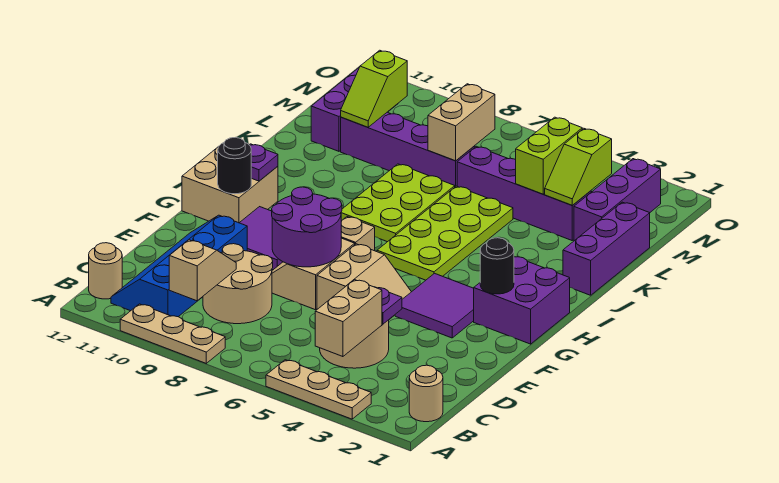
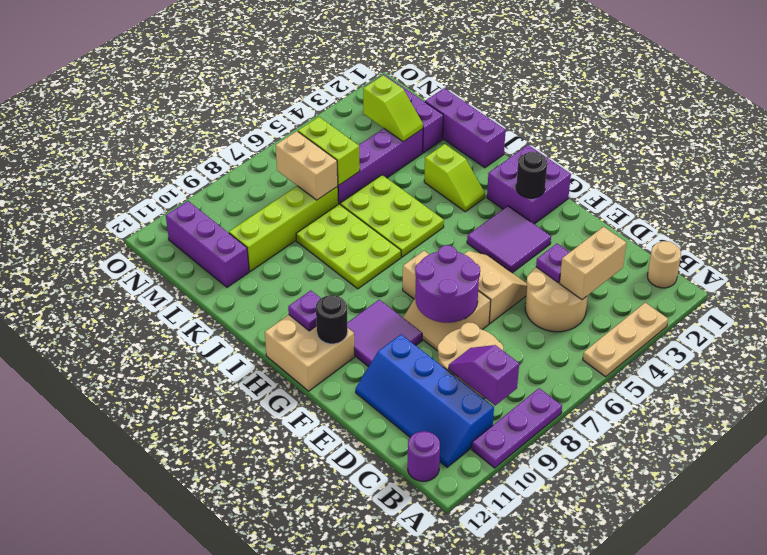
tan plate A8:A10 level 1 -> purple plate A8:A10 level 1
tan brick B4:C4 level 2 -> tan brick C3:C4 level 2
tan slope B9:C9 level 2 top B -> purple slope B9:C9 level 2 top B
tan round brick B12 level 1 -> purple round brick B12 level 1
lime plate H5:K6 level 1 -> lime plate I5:K6 level 1
lime brick L4:M4 level 2 -> lime brick L6:M6 level 2
purple brick L7:L10 level 1 -> lime brick L7:L10 level 1
lime slope L10:M10 level 2 top M -> lime slope I3:J3 level 1 top J

